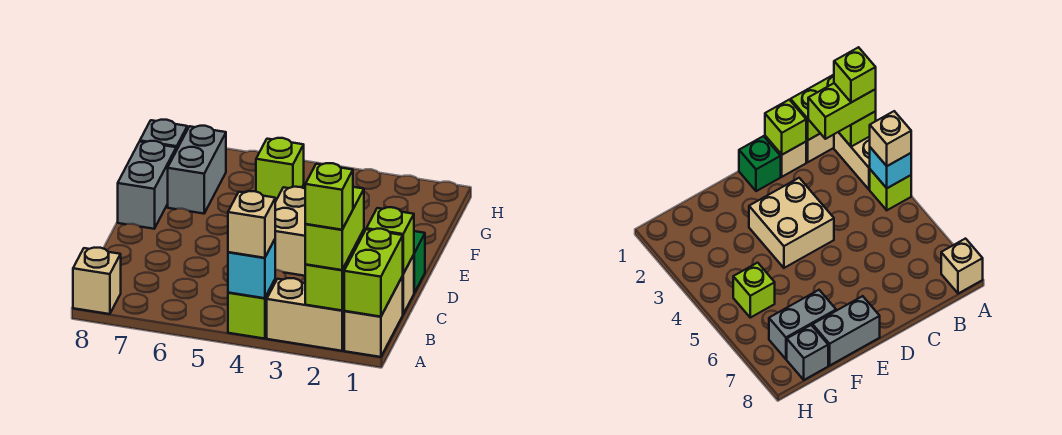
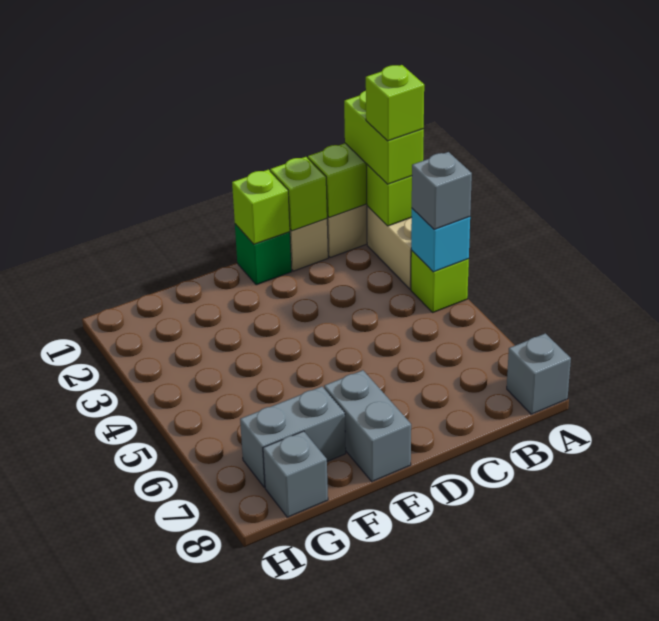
lime brick A2:B2 level 3 -> lime brick A1:A2 level 3
tan brick A4 level 3 -> grey brick A4 level 3
tan brick A8 level 1 -> grey brick A8 level 1
tan brick D3:E4 level 1 -> none
grey brick E8:F8 level 1 -> grey brick E7:E8 level 1
lime brick G5 level 1 -> lime brick D1 level 2

